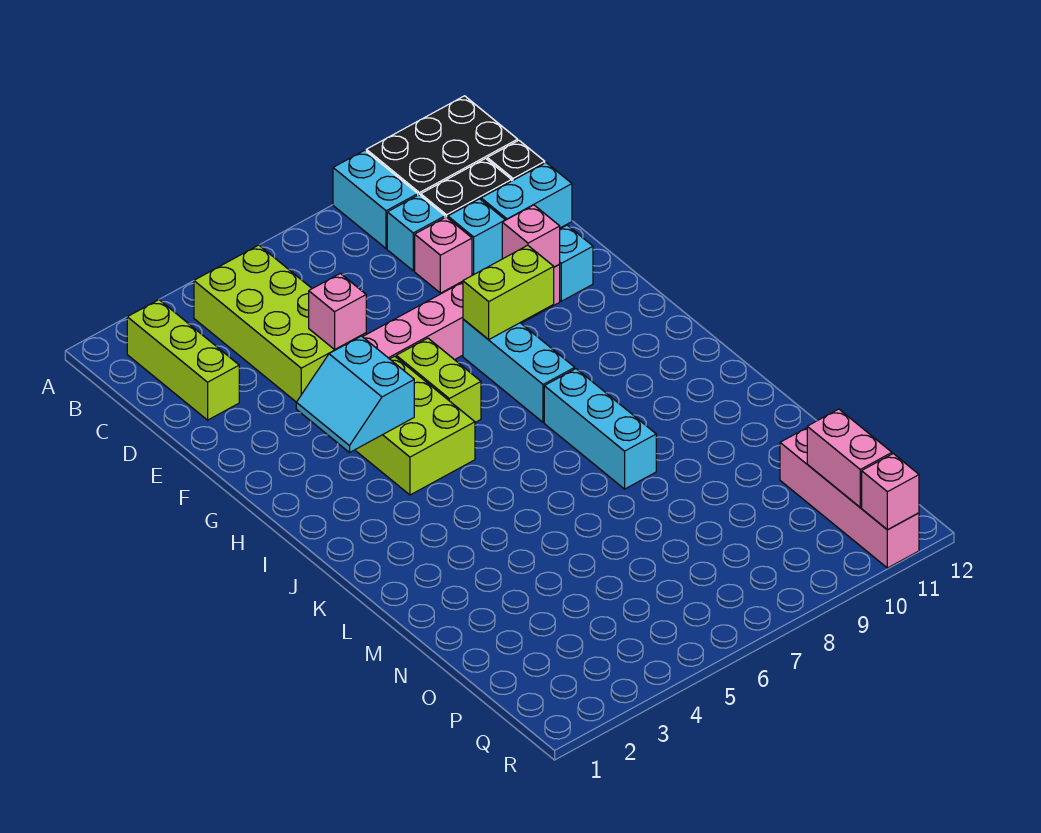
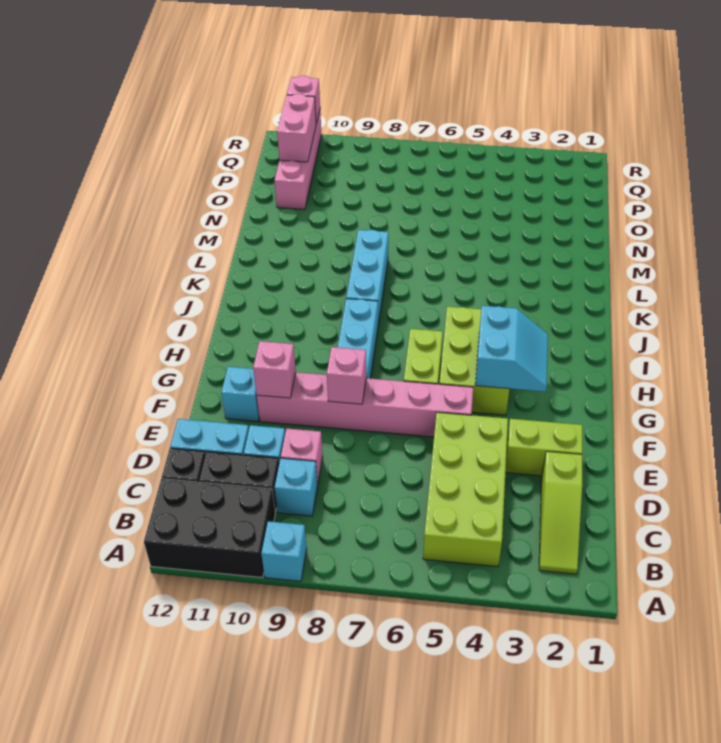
cyan brick A9:B9 level 1 -> cyan brick A9 level 1
lime brick B2:D2 level 1 -> lime slope B2:D2 level 1 top D
pink brick E5 level 2 -> pink brick F8 level 2
lime brick G8:G9 level 2 -> lime brick E2:E3 level 1

